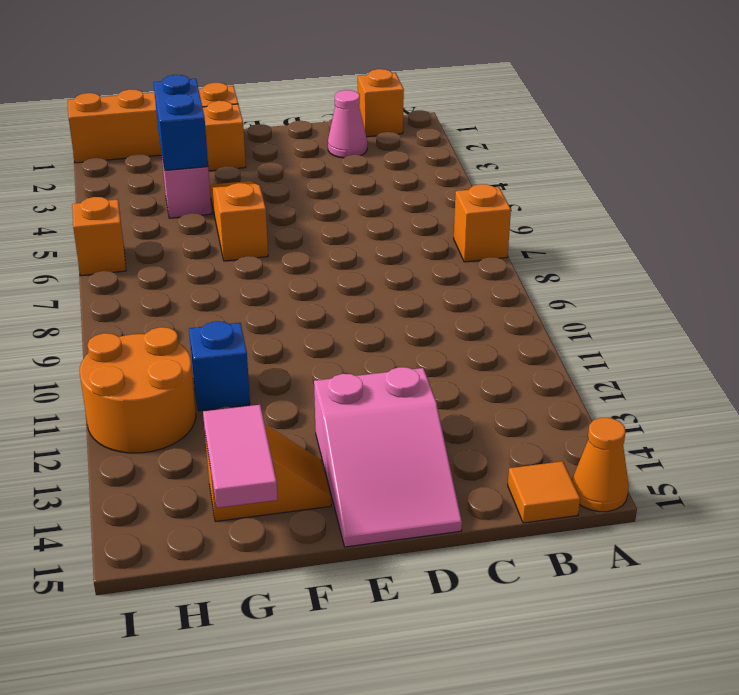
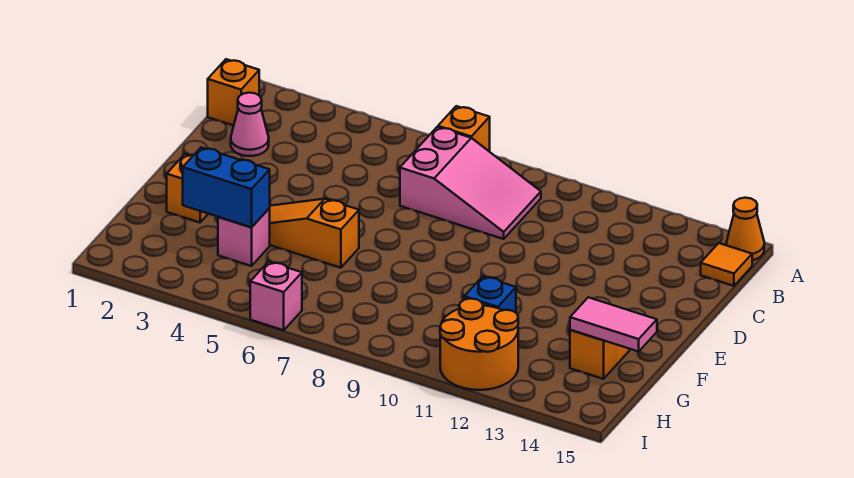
pink slope D13:E15 level 1 top 13 -> pink slope B7:C9 level 1 top 7
orange brick F1:I1 level 1 -> none
orange brick I6 level 1 -> pink brick I6 level 1

